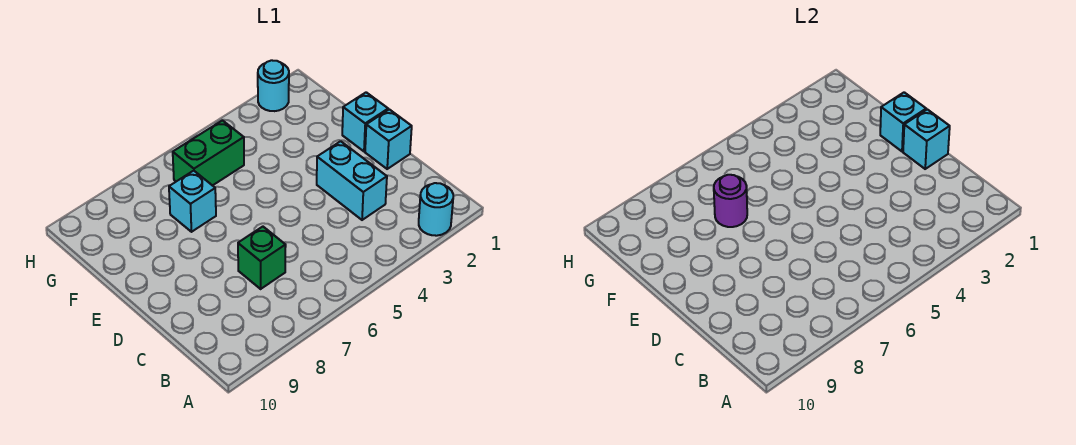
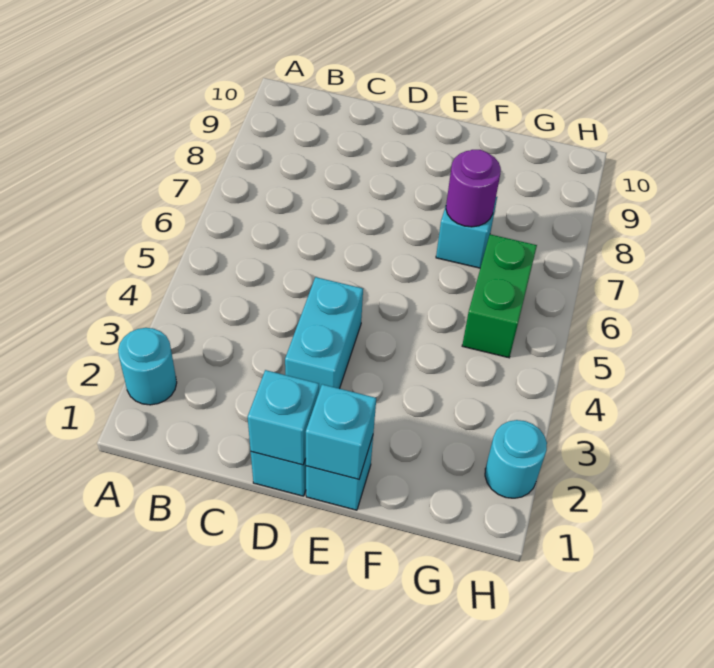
cyan brick C3:D3 level 1 -> cyan brick D3:D4 level 1
green brick C7 level 1 -> none

